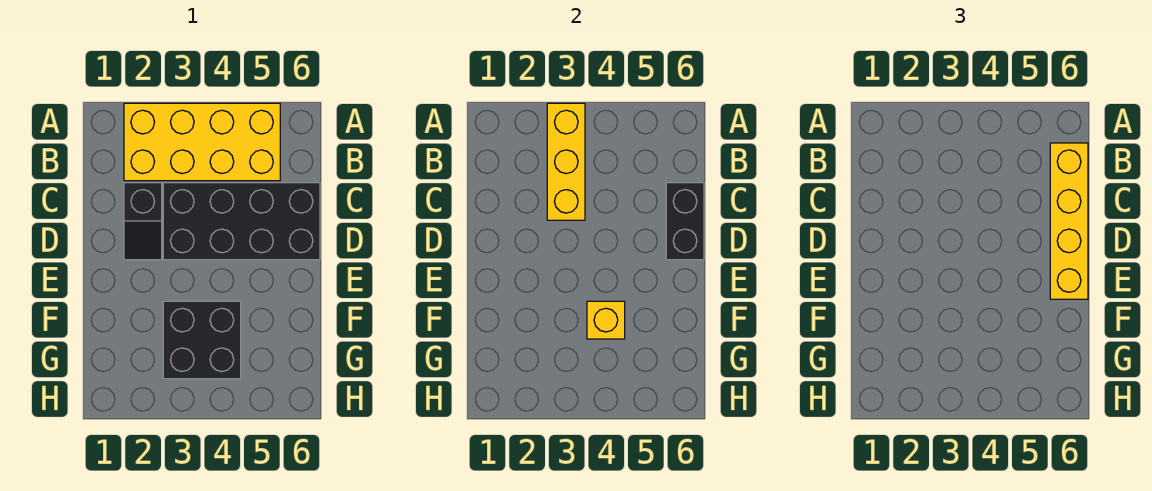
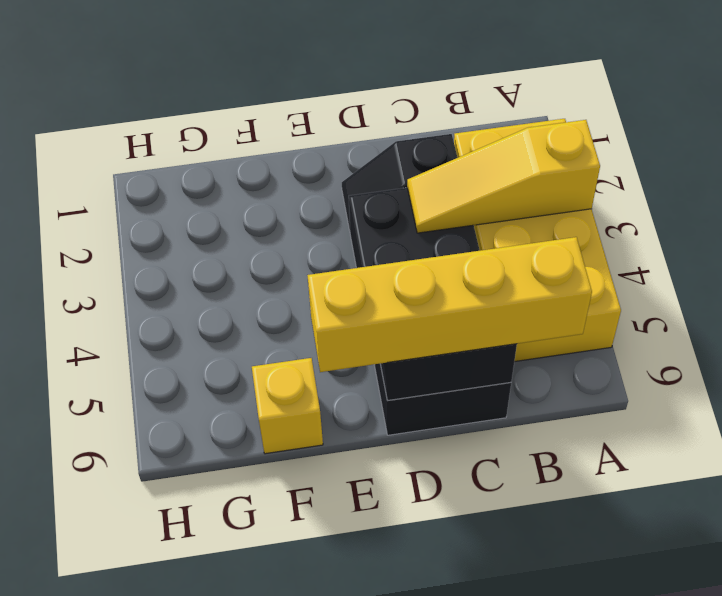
yellow brick A3:C3 level 2 -> yellow slope A3:C3 level 2 top A
black brick F3:G4 level 1 -> none
yellow brick F4 level 2 -> yellow brick F6 level 1

